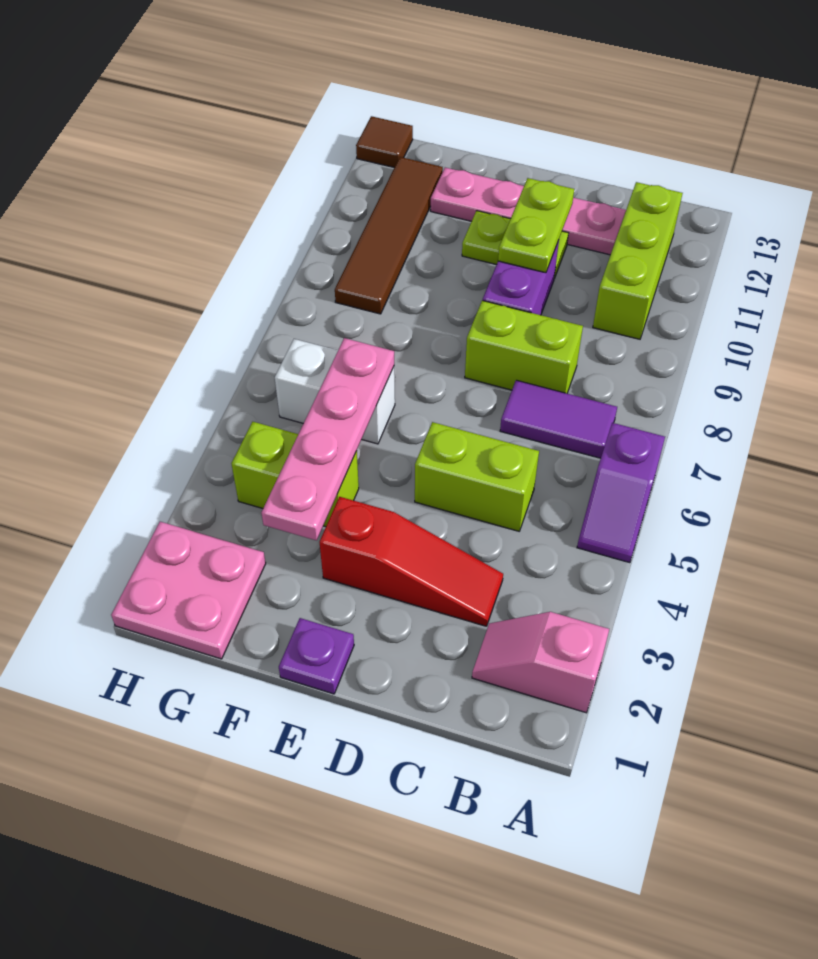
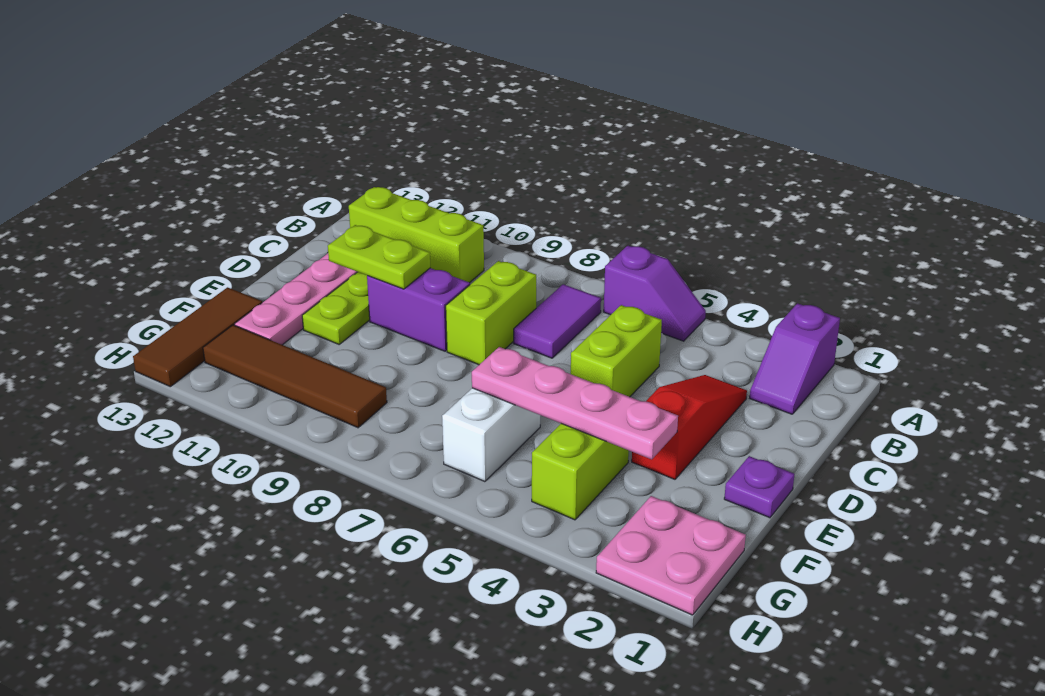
pink slope A2:B2 level 1 top A -> purple slope A2:B2 level 1 top A
brown tile H13 level 1 -> brown tile F13:H13 level 1

